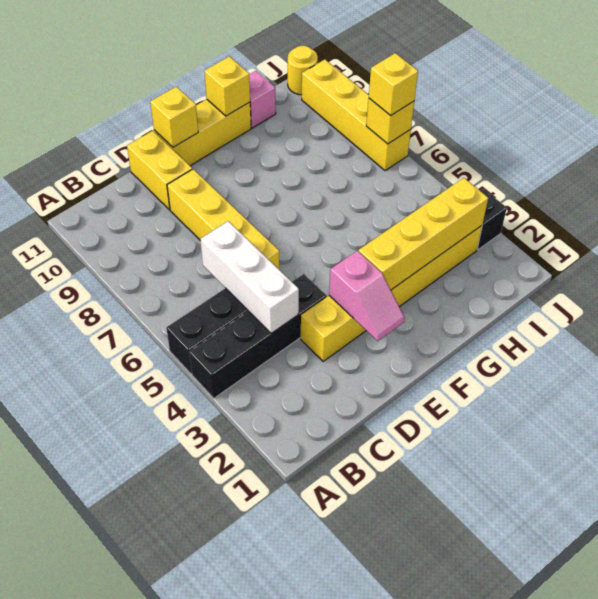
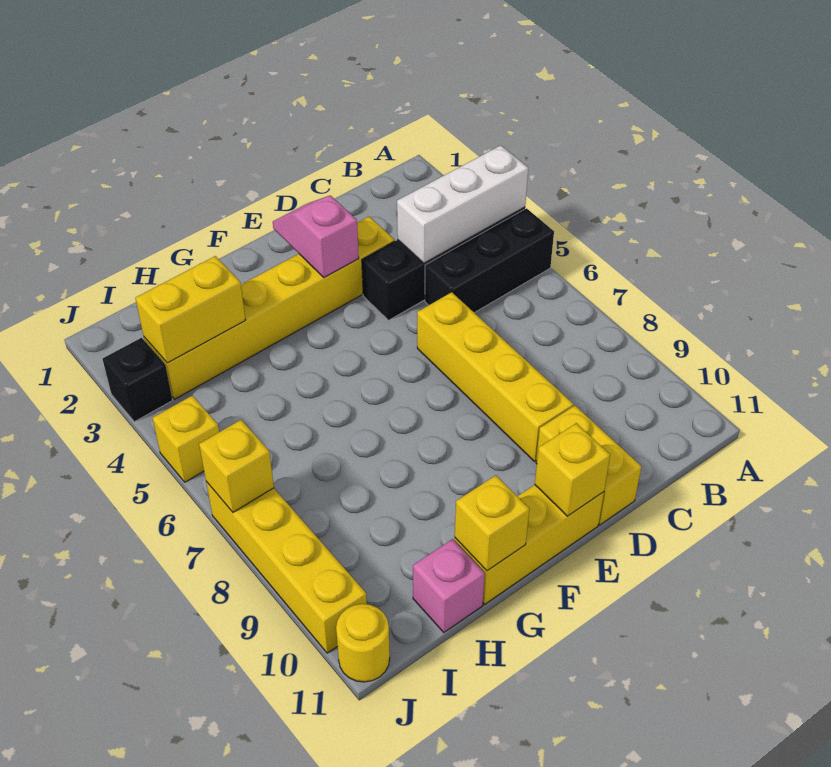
white brick C4:C6 level 2 -> white brick A4:C4 level 2
yellow brick F3:I3 level 2 -> yellow brick H3:I3 level 2
yellow brick J7 level 3 -> yellow brick J5 level 1

